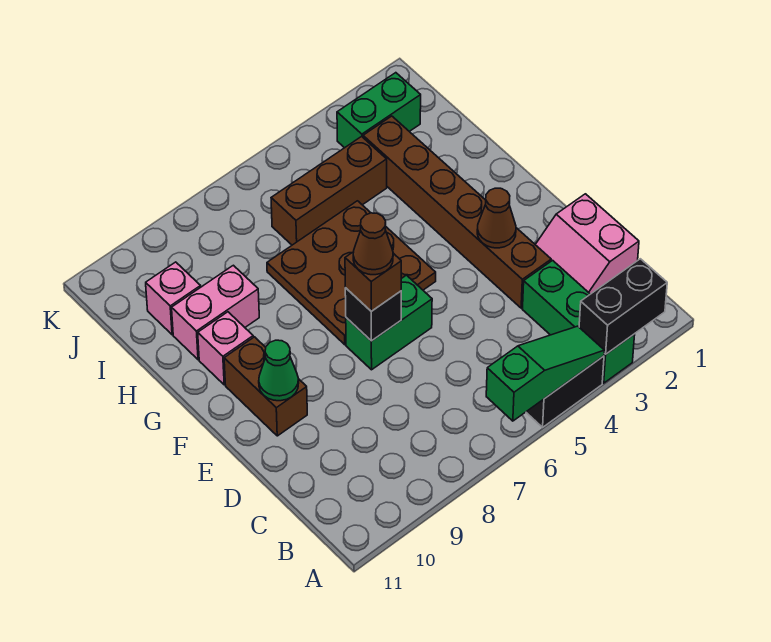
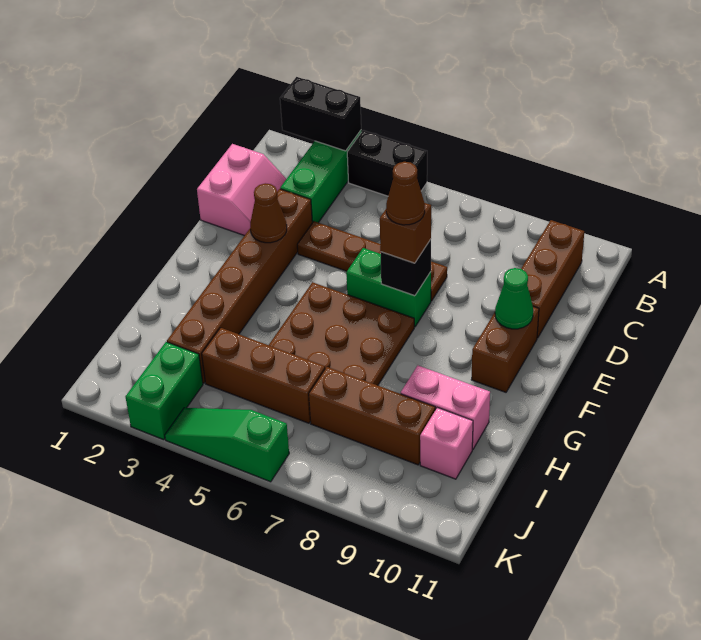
green slope A4:A6 level 2 top 6 -> green slope K4:K6 level 1 top 6
none -> brown brick B10:D10 level 1
none -> brown plate D4:D7 level 1
pink brick G10 level 1 -> none
none -> brown brick I7:I9 level 1
green brick J2:J3 level 1 -> green brick J3:K3 level 1

